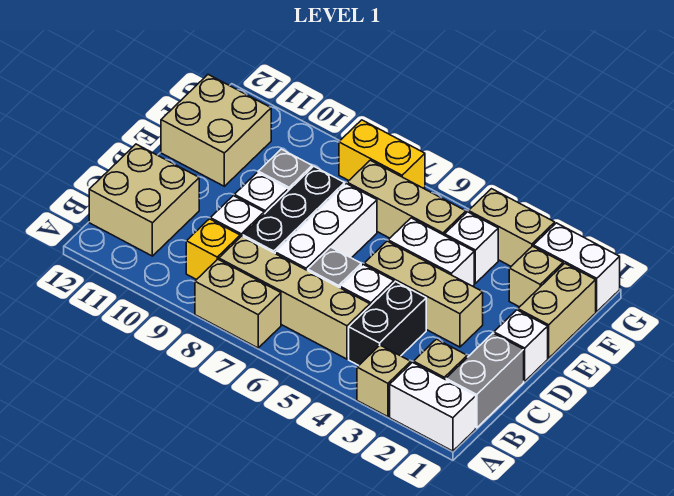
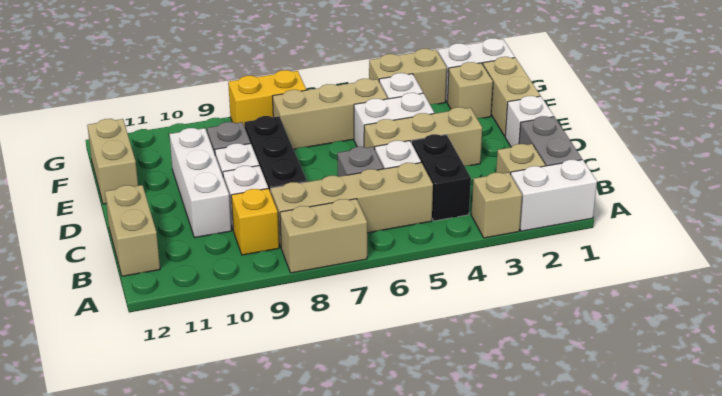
tan brick B11:C12 level 1 -> tan brick B12:C12 level 1
white brick C7:E7 level 1 -> white brick C10:E10 level 1
tan brick E11:F12 level 1 -> tan brick E12:F12 level 1

